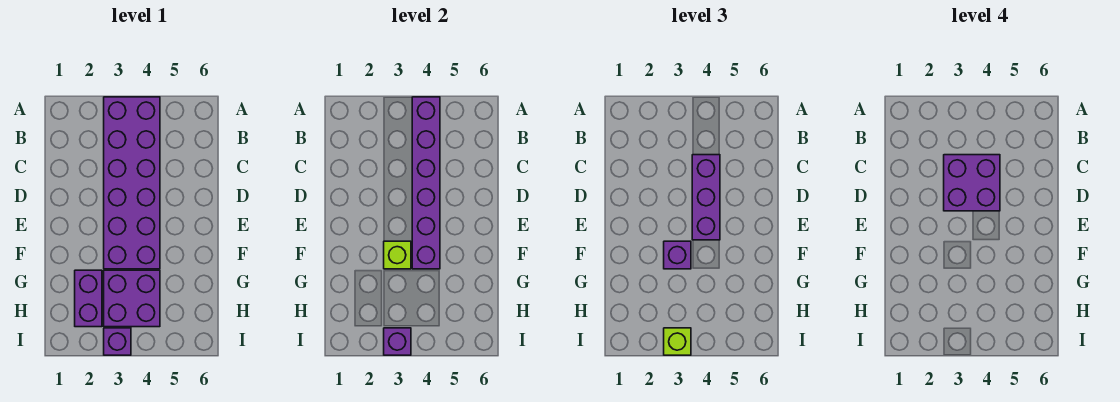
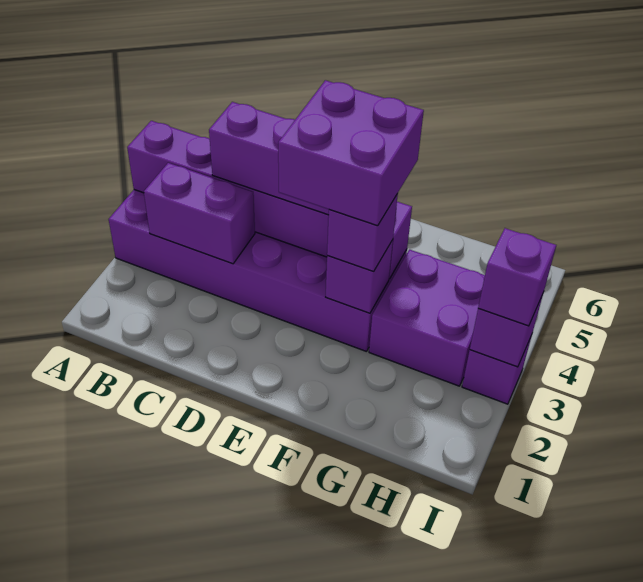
purple brick C3:D4 level 4 -> purple brick E3:F4 level 4
lime brick F3 level 2 -> purple brick F3 level 2
purple brick G2:H2 level 1 -> purple brick B3:C3 level 2
lime brick I3 level 3 -> purple brick I3 level 3

